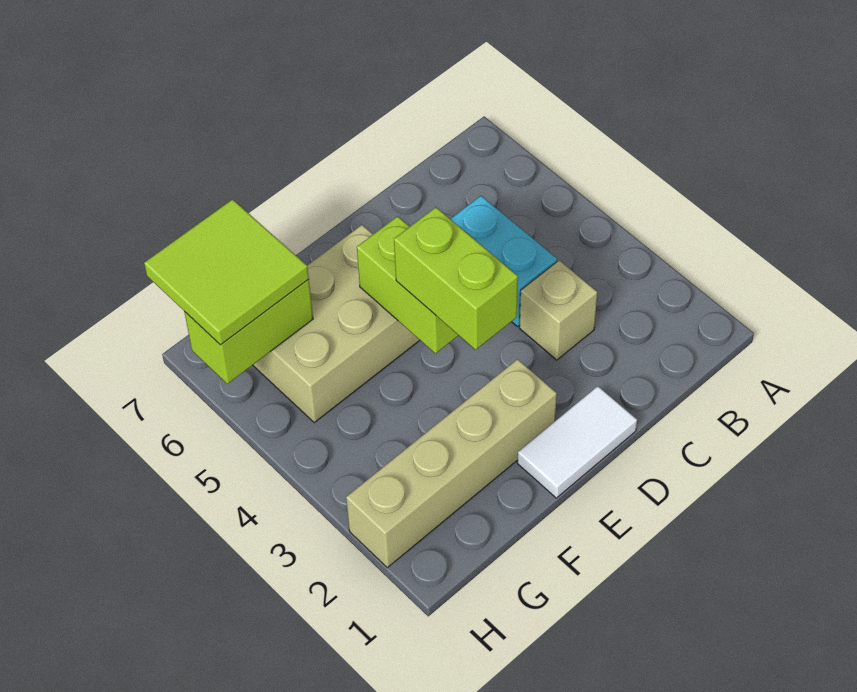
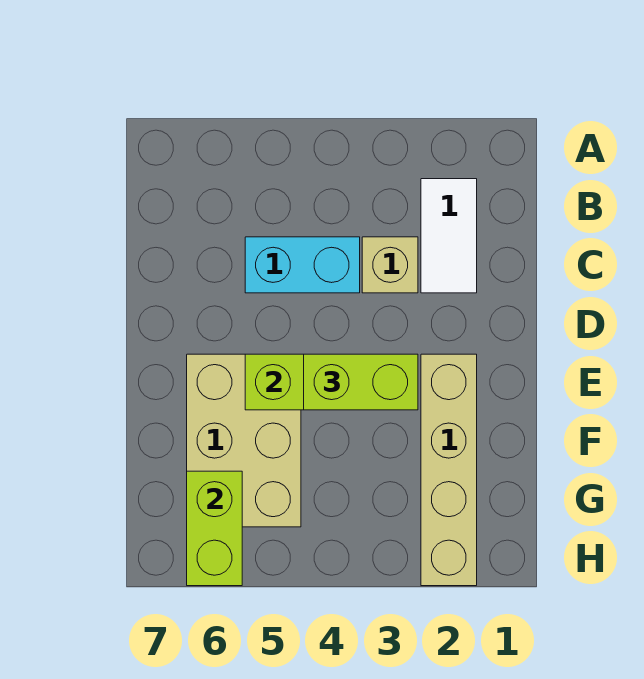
white tile D1:E1 level 1 -> white tile B2:C2 level 1
lime tile G6:H7 level 3 -> none

